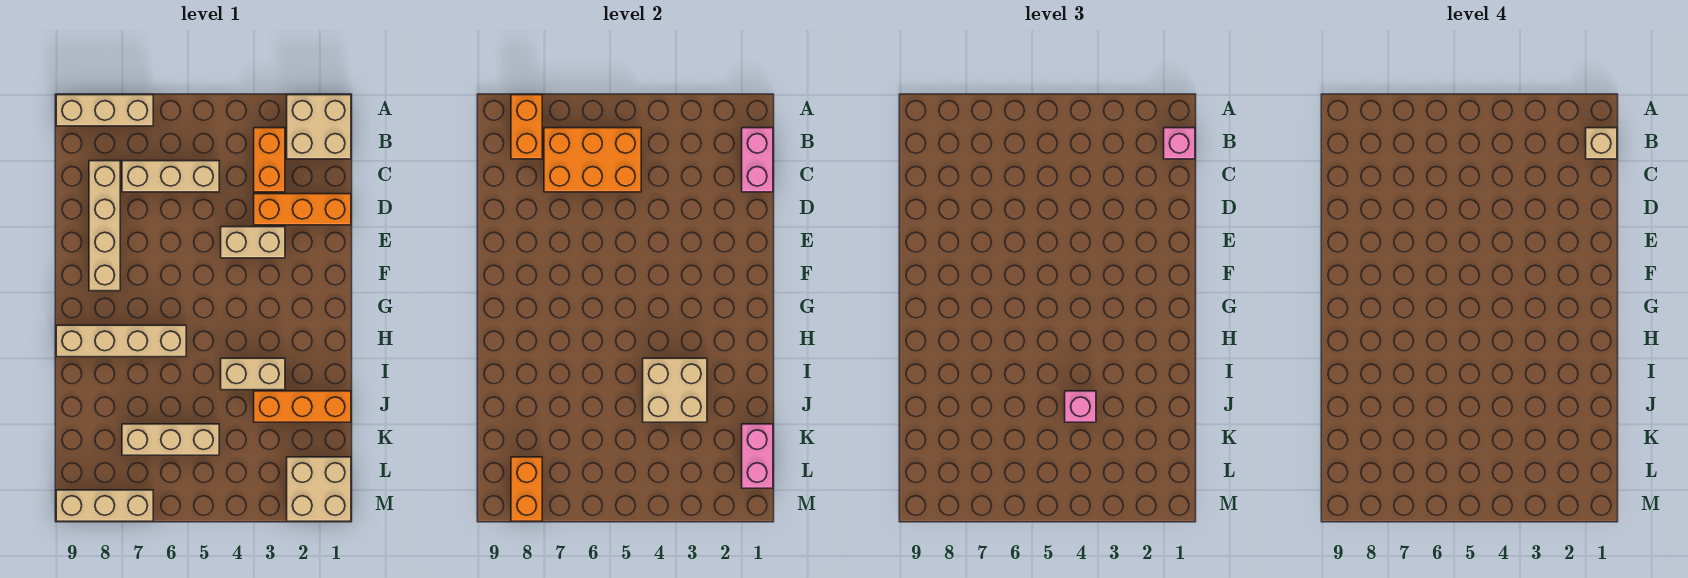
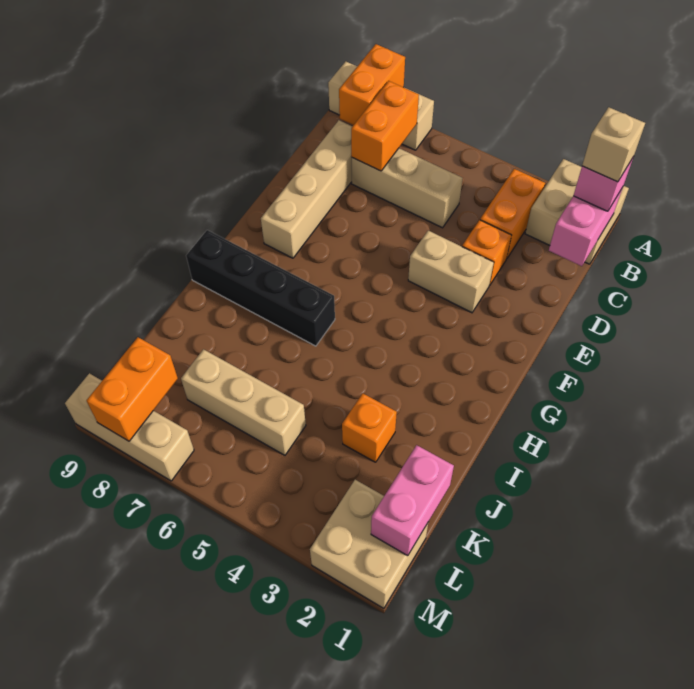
orange brick B5:C7 level 2 -> orange brick B7:C7 level 2
orange brick D1:D3 level 1 -> orange brick D3 level 1
tan brick H6:H9 level 1 -> black brick H6:H9 level 1
tan brick I3:I4 level 1 -> none
tan brick I3:J4 level 2 -> none
orange brick J1:J3 level 1 -> orange brick J3 level 1
pink brick J4 level 3 -> none

